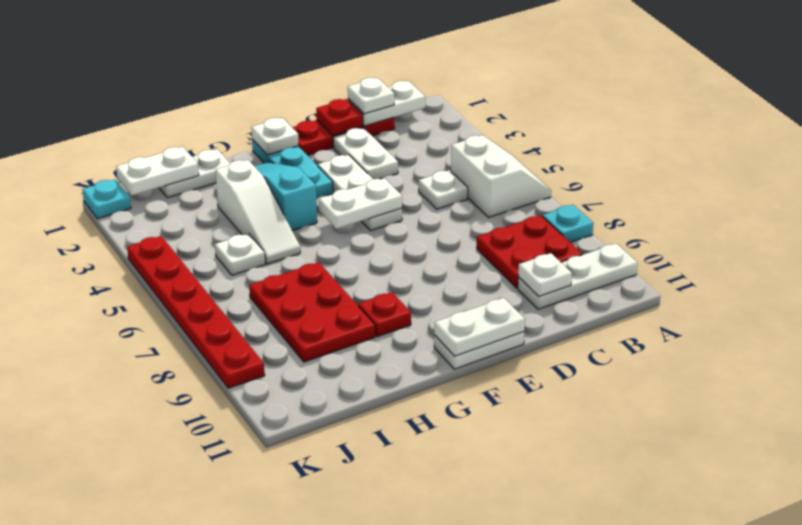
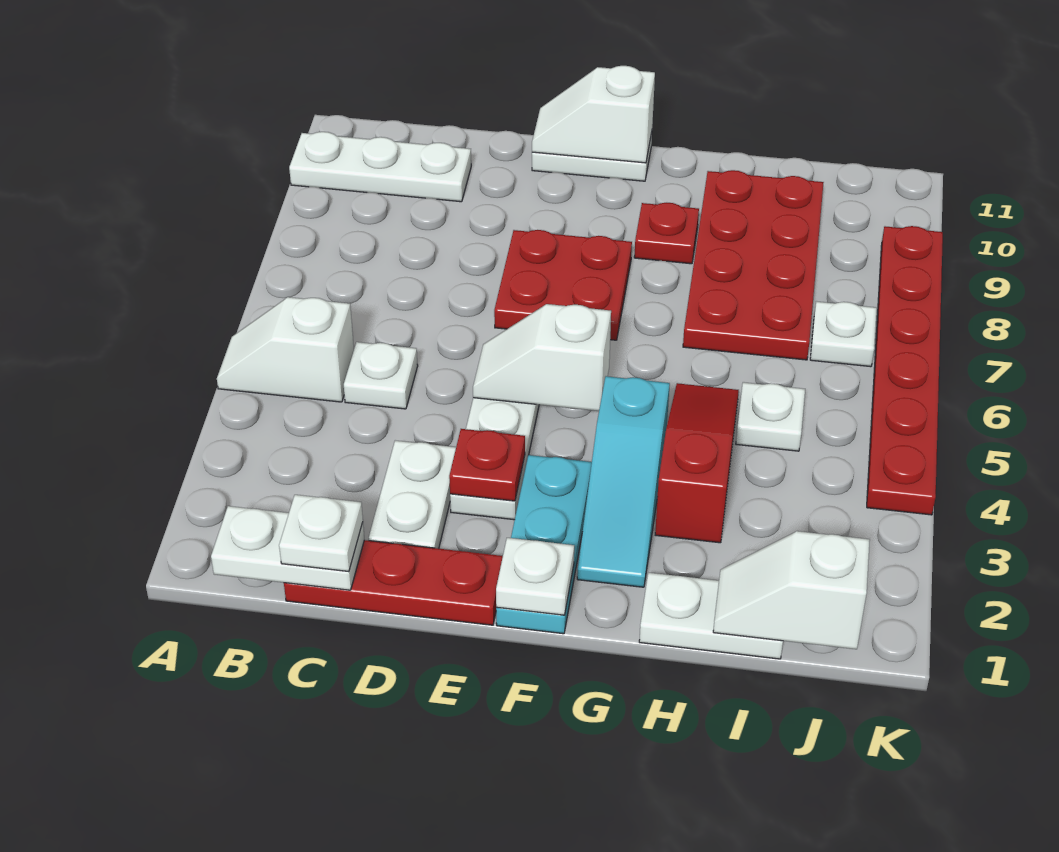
white slope A5:B6 level 1 top B -> white slope A5:B5 level 1 top B
cyan plate A8 level 1 -> none
red plate B8:C9 level 1 -> red plate E7:F8 level 1
white plate C10 level 2 -> white plate J7 level 1
red plate D1 level 2 -> red plate E3 level 2
white plate E5:F5 level 2 -> white slope E5:F5 level 2 top F
white plate E11:F11 level 2 -> white slope E11:F11 level 2 top F
white slope H3:H5 level 1 top 3 -> red slope H3:H5 level 1 top 3
red plate H7:I9 level 1 -> red plate H7:I10 level 1
white plate I1:J1 level 2 -> white slope I1:J1 level 2 top J
cyan plate K1 level 1 -> none

